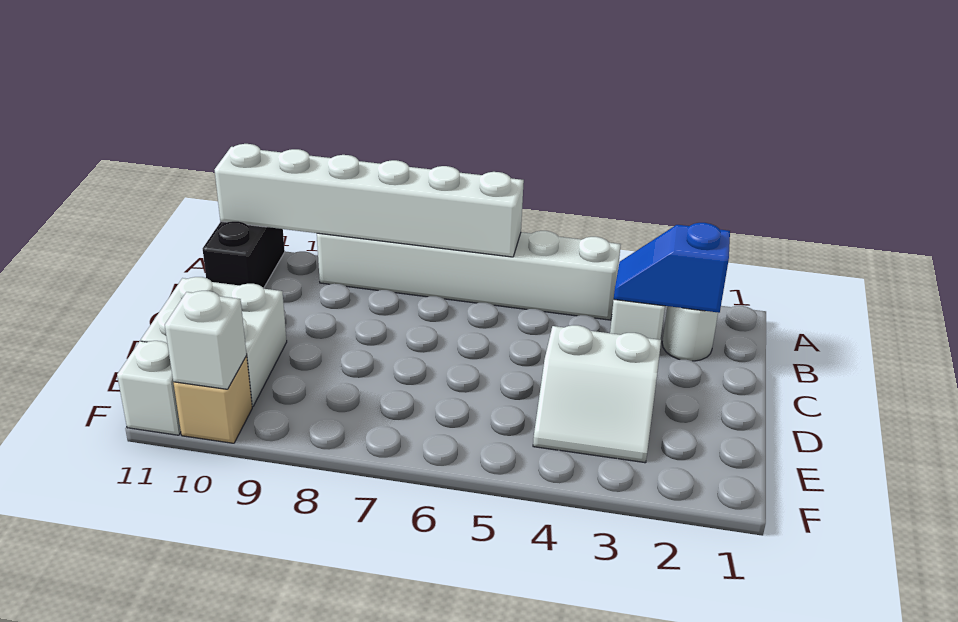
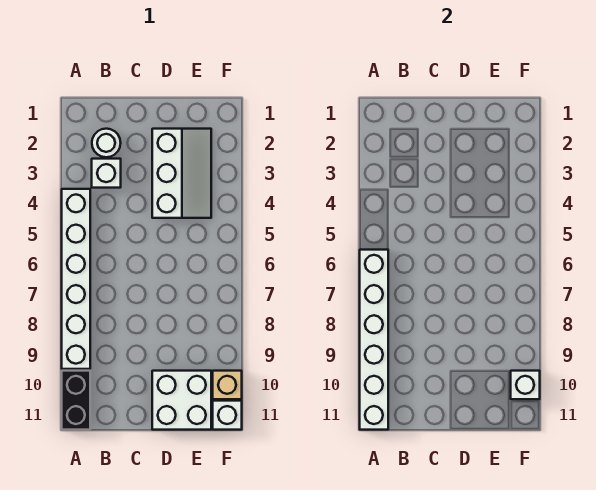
black brick A11:B11 level 1 -> black brick A10:A11 level 1
blue slope B2:B3 level 2 top 2 -> none
white slope D3:E4 level 1 top D -> white slope D2:E4 level 1 top D

